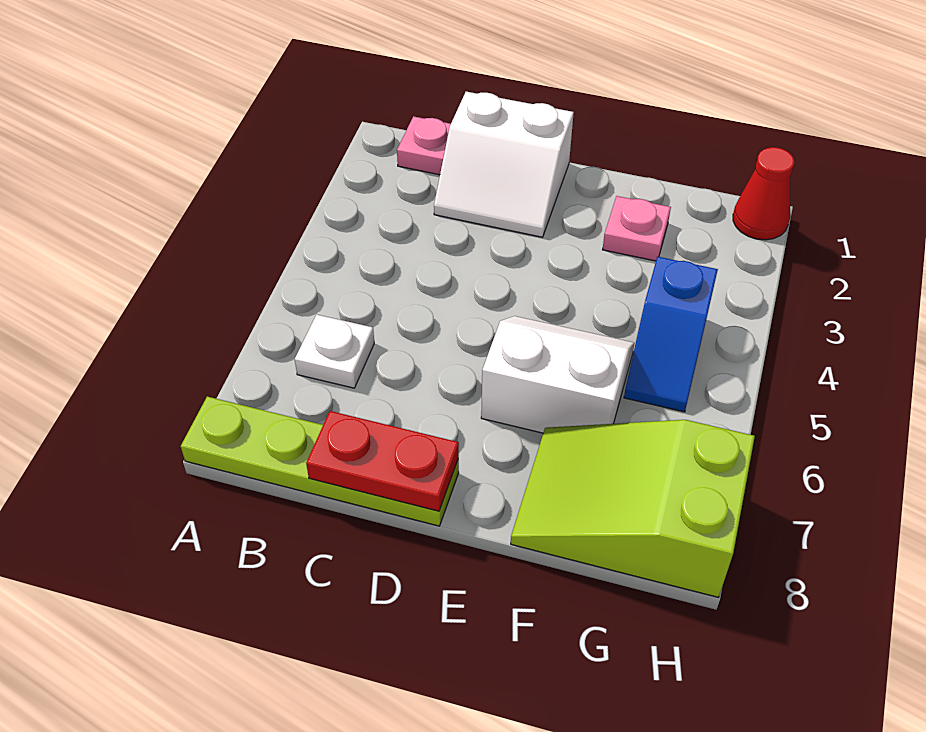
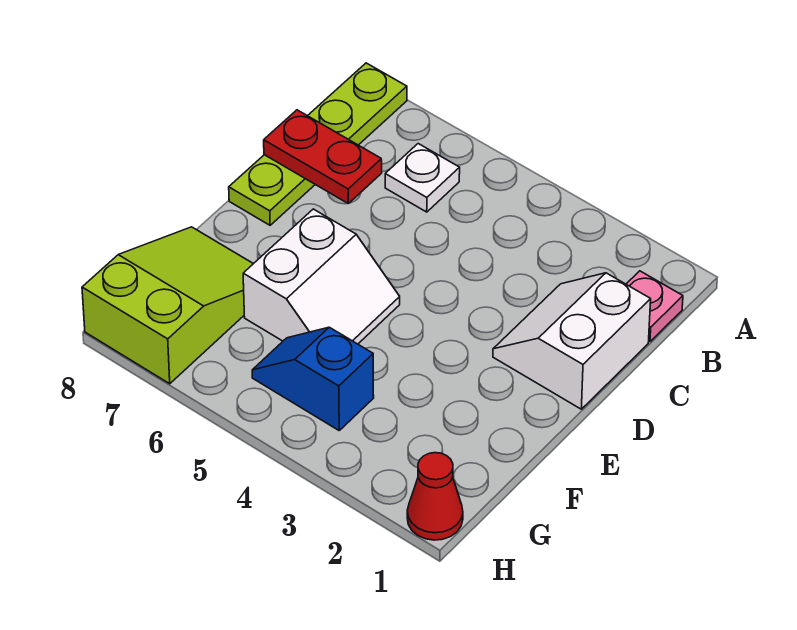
red plate C8:D8 level 2 -> red plate C7:C8 level 2
pink plate F2 level 1 -> none

